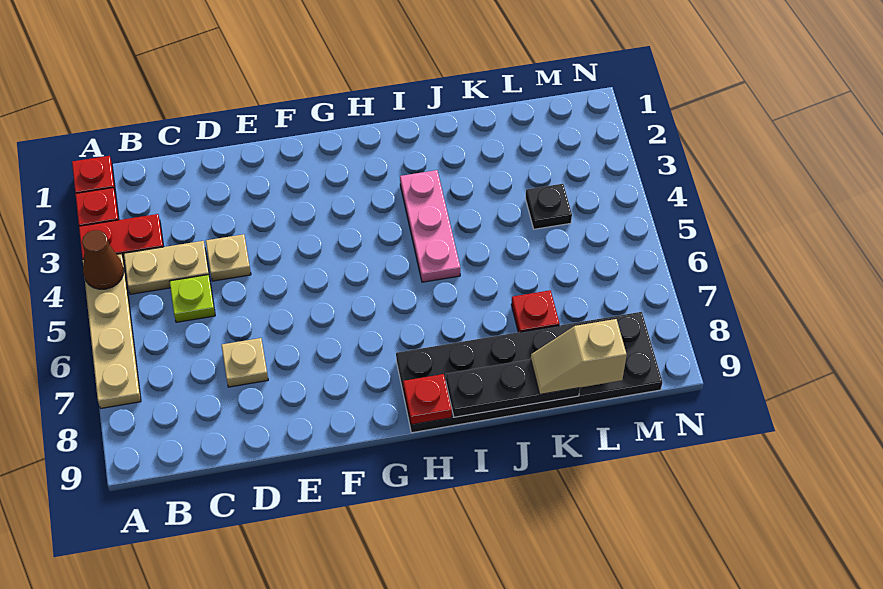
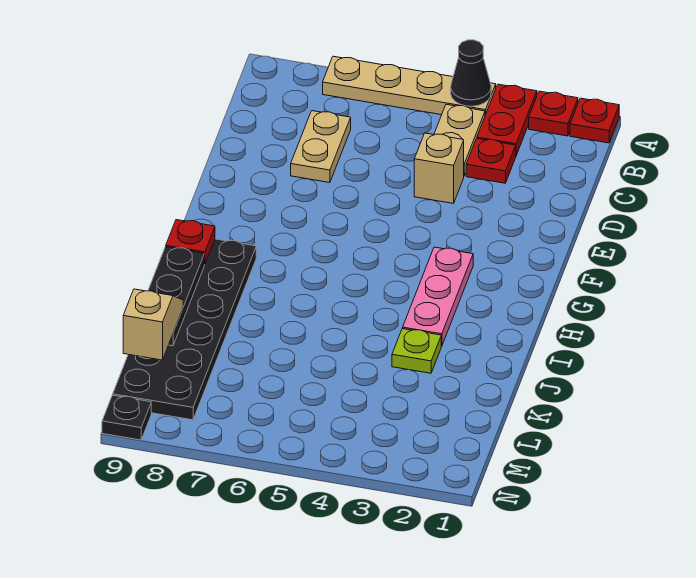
brown cone A4 level 2 -> black cone A4 level 2
lime plate C5 level 1 -> lime plate J3 level 1
tan plate D4 level 1 -> tan brick D4 level 1
tan plate D7 level 1 -> tan plate C7:D7 level 1
pink plate I3:I5 level 1 -> pink plate G3:I3 level 1
red plate K7 level 1 -> red plate C3 level 1
black plate L4 level 1 -> black plate N9 level 1

